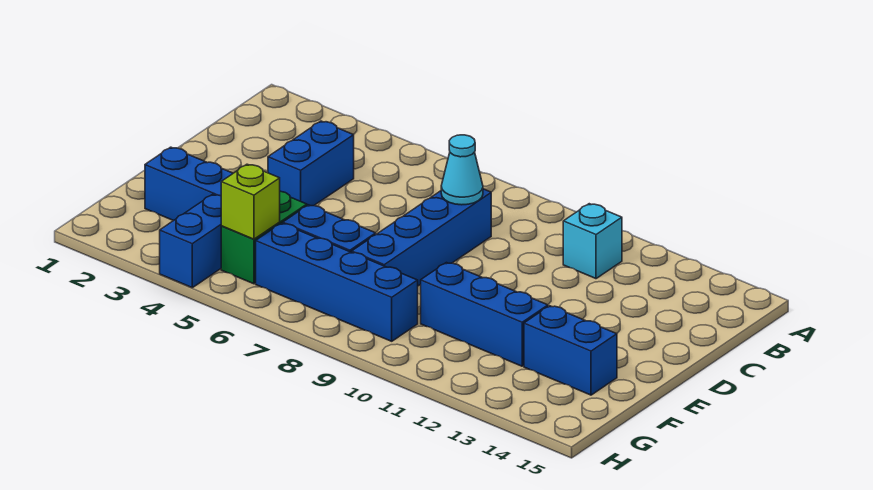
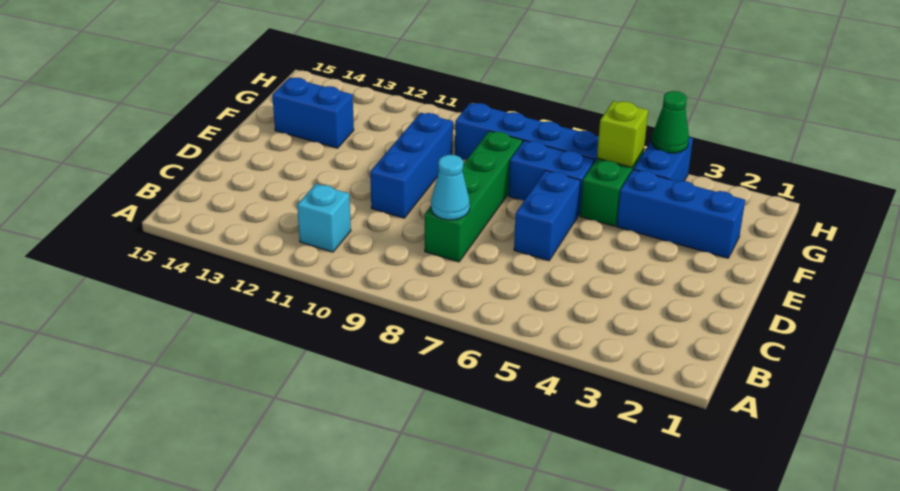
blue brick C4:D4 level 1 -> blue brick D6:E6 level 1
blue brick C8:F8 level 1 -> green brick C8:F8 level 1
blue brick F10:F12 level 1 -> blue brick D10:F10 level 1
none -> green cone H4 level 2

